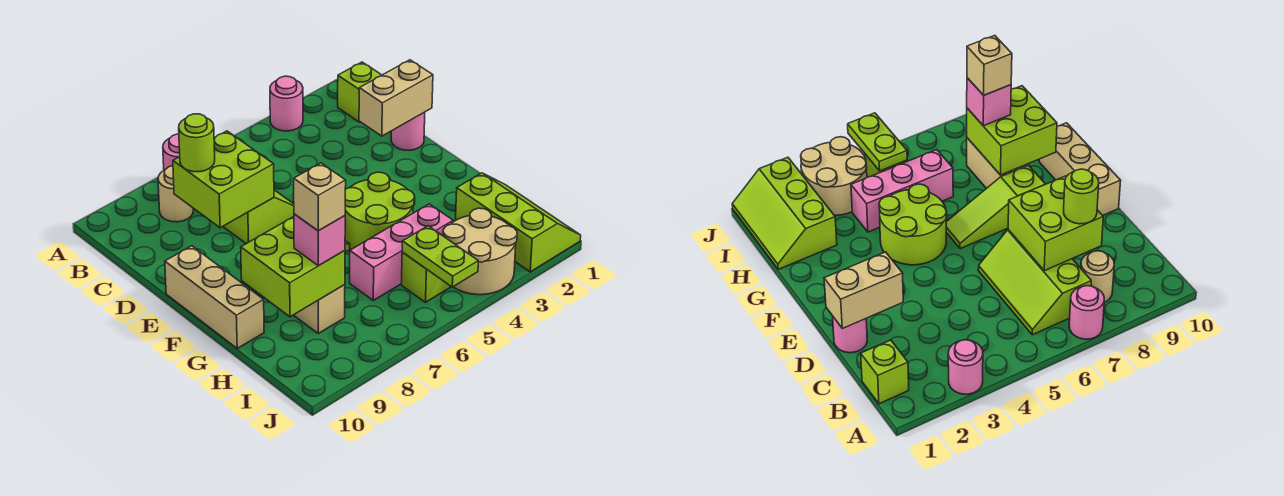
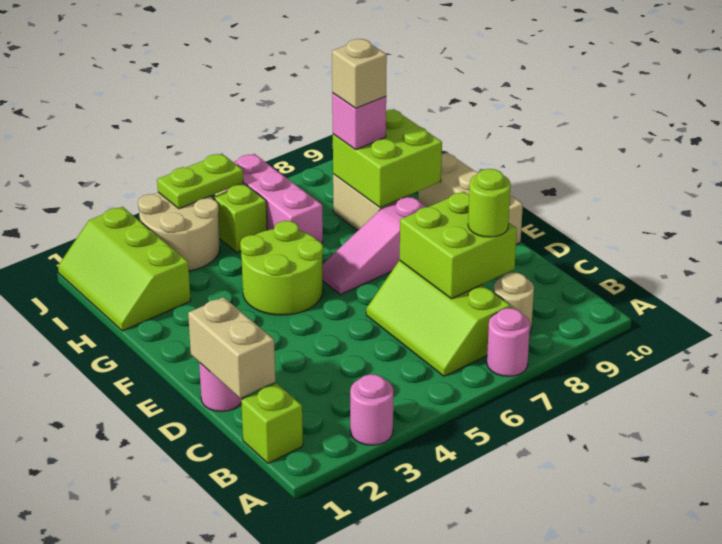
tan brick D1:D2 level 2 -> tan brick C1:D1 level 2
lime slope F6:F8 level 1 top 8 -> pink slope F6:F8 level 1 top 8
pink brick H4:H6 level 1 -> pink brick H6:J6 level 1
lime plate I5:J5 level 2 -> lime plate J4:J5 level 2

